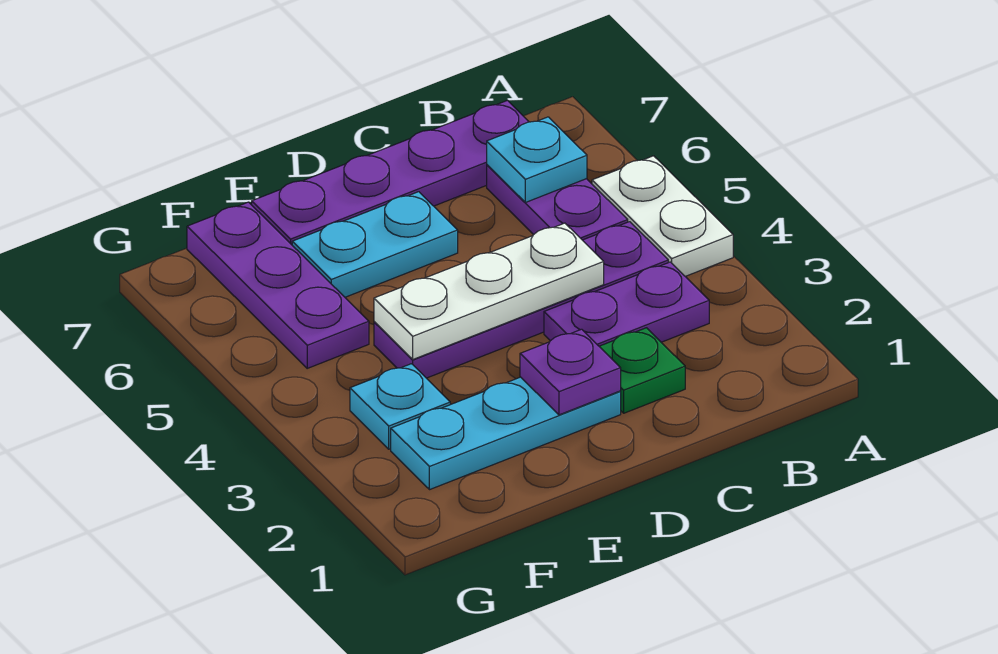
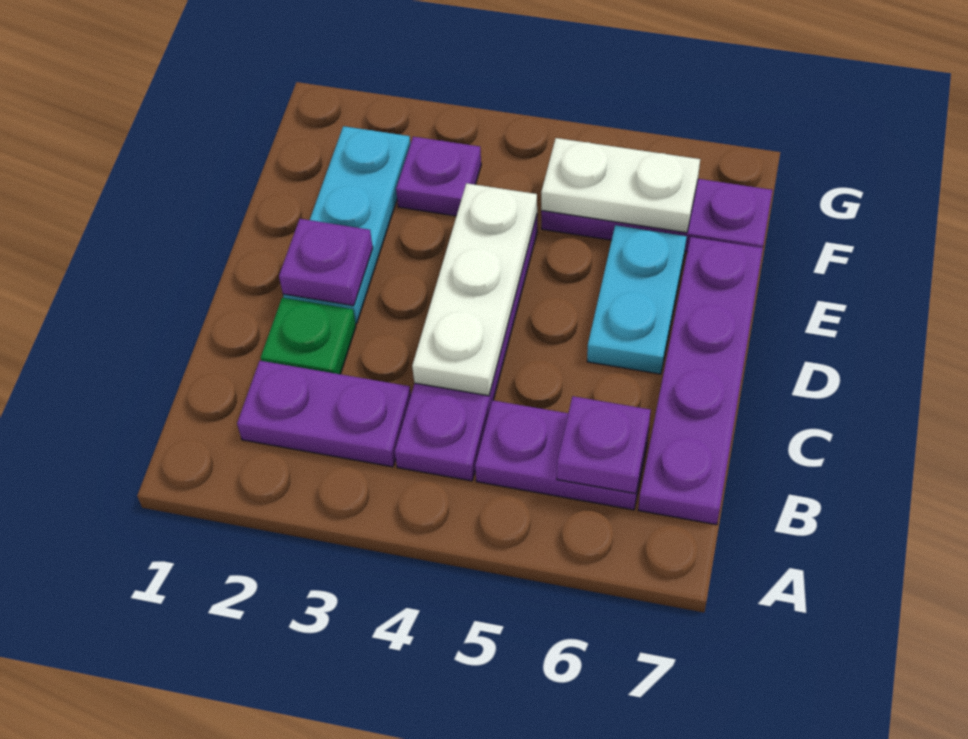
white plate A4:A5 level 1 -> white plate F5:F6 level 2
purple plate B3:C3 level 1 -> purple plate B2:B3 level 1
cyan plate B6 level 2 -> purple plate B6 level 2
cyan plate F3 level 1 -> purple plate F3 level 1

